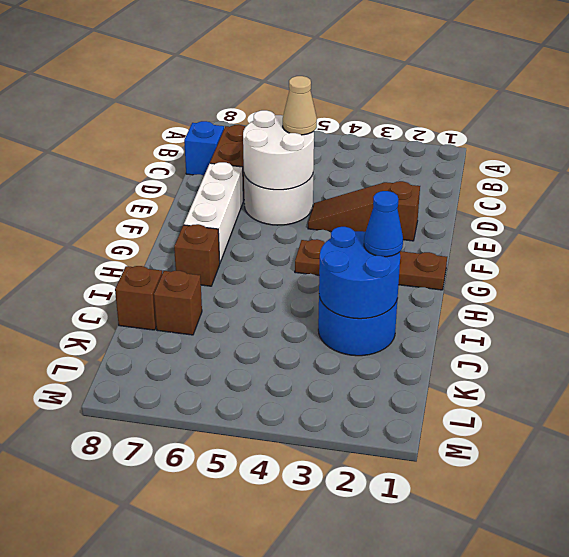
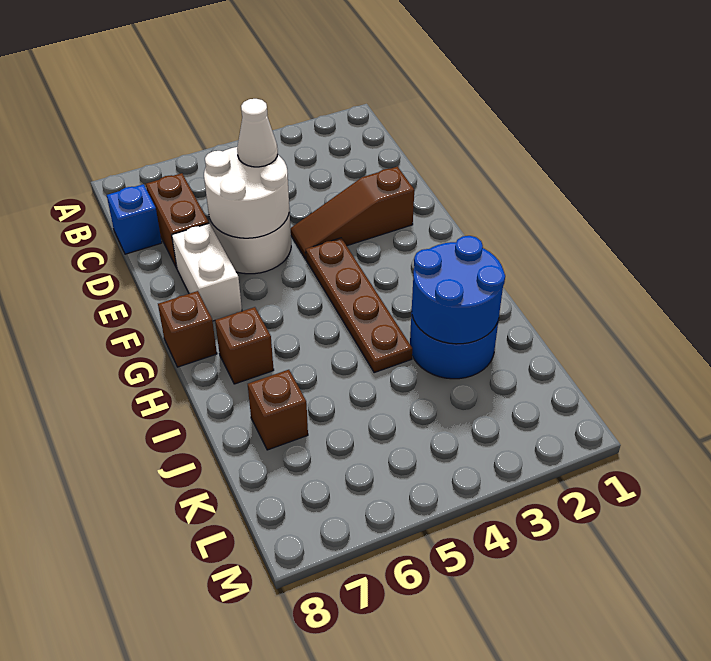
tan cone D5 level 3 -> white cone D5 level 3
white brick E7:G7 level 1 -> white brick E7:F7 level 1
brown plate G1:G4 level 1 -> brown plate F4:I4 level 1
blue cone I2 level 3 -> none
brown brick J8 level 1 -> brown brick G8 level 1

